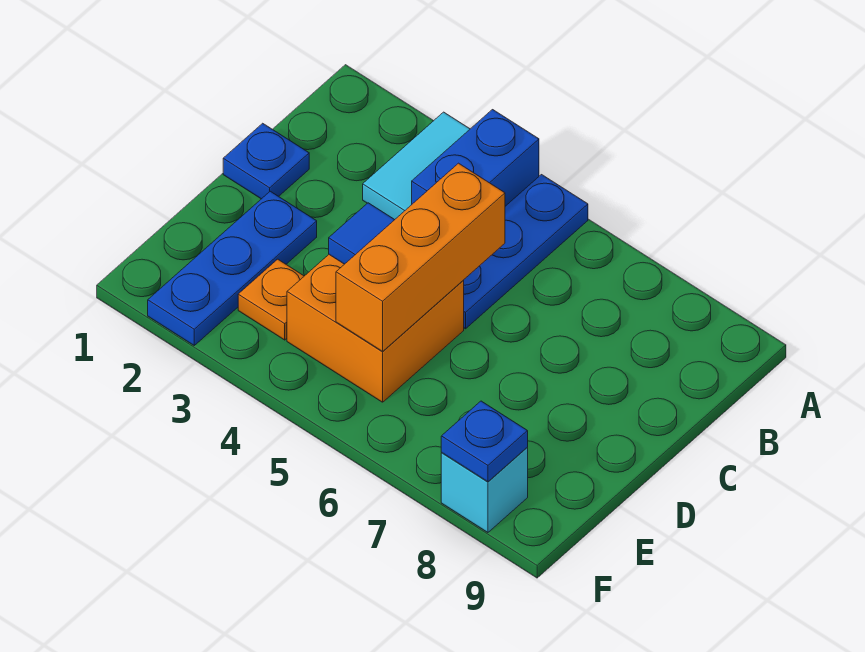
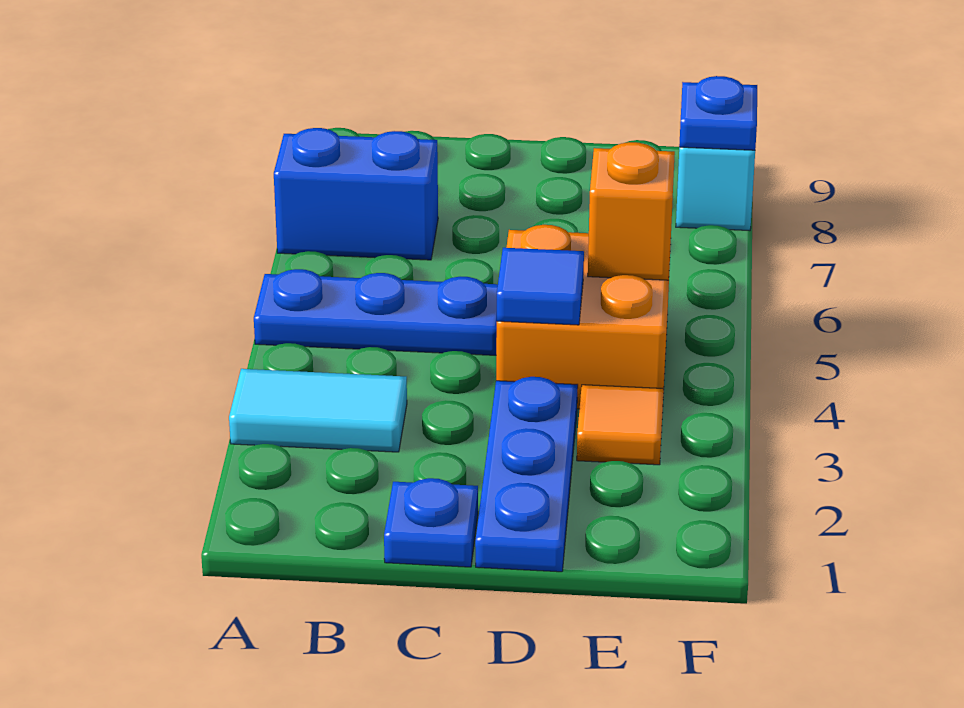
blue brick A4:B4 level 1 -> blue brick A7:B7 level 1
orange brick C5:E5 level 2 -> orange brick E5 level 2
blue plate D2:F2 level 1 -> blue plate D1:D3 level 1
orange plate E3 level 1 -> orange tile E3 level 1

